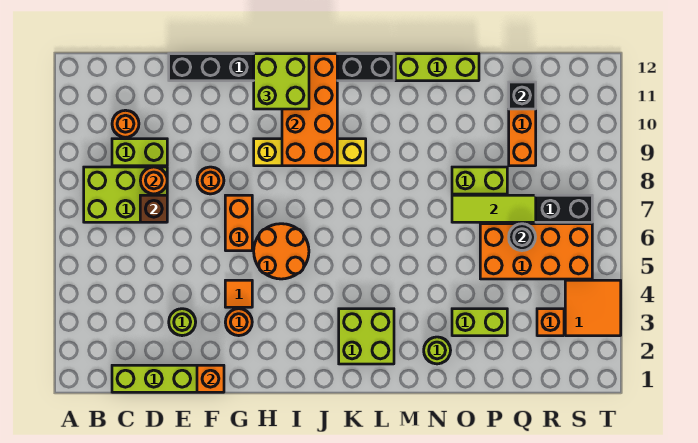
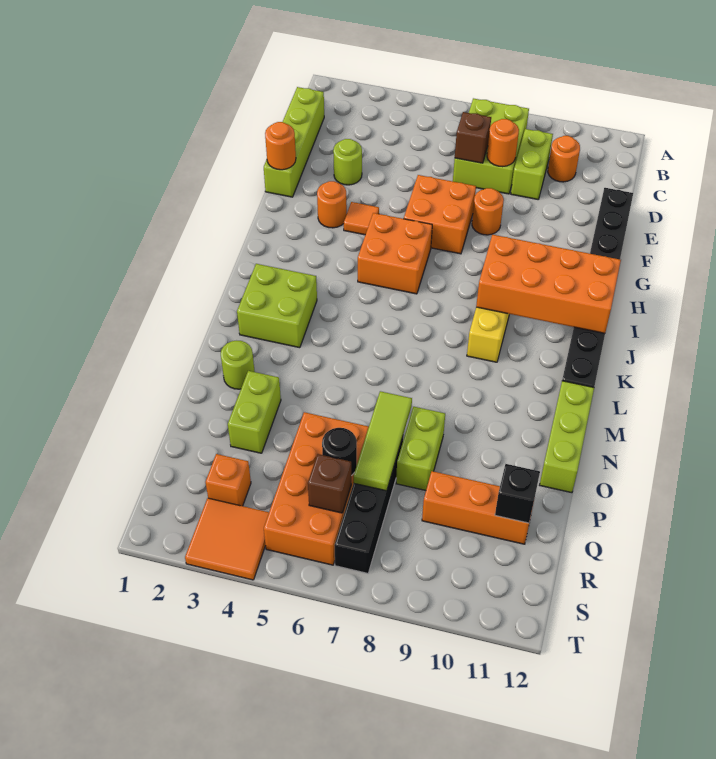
orange brick F1 level 2 -> orange round brick F1 level 2
orange brick G6:G7 level 1 -> orange brick F6:G7 level 1
orange round brick H5:I6 level 1 -> orange brick H5:I6 level 1
lime brick H11:I12 level 3 -> none
none -> brown brick R6 level 2

